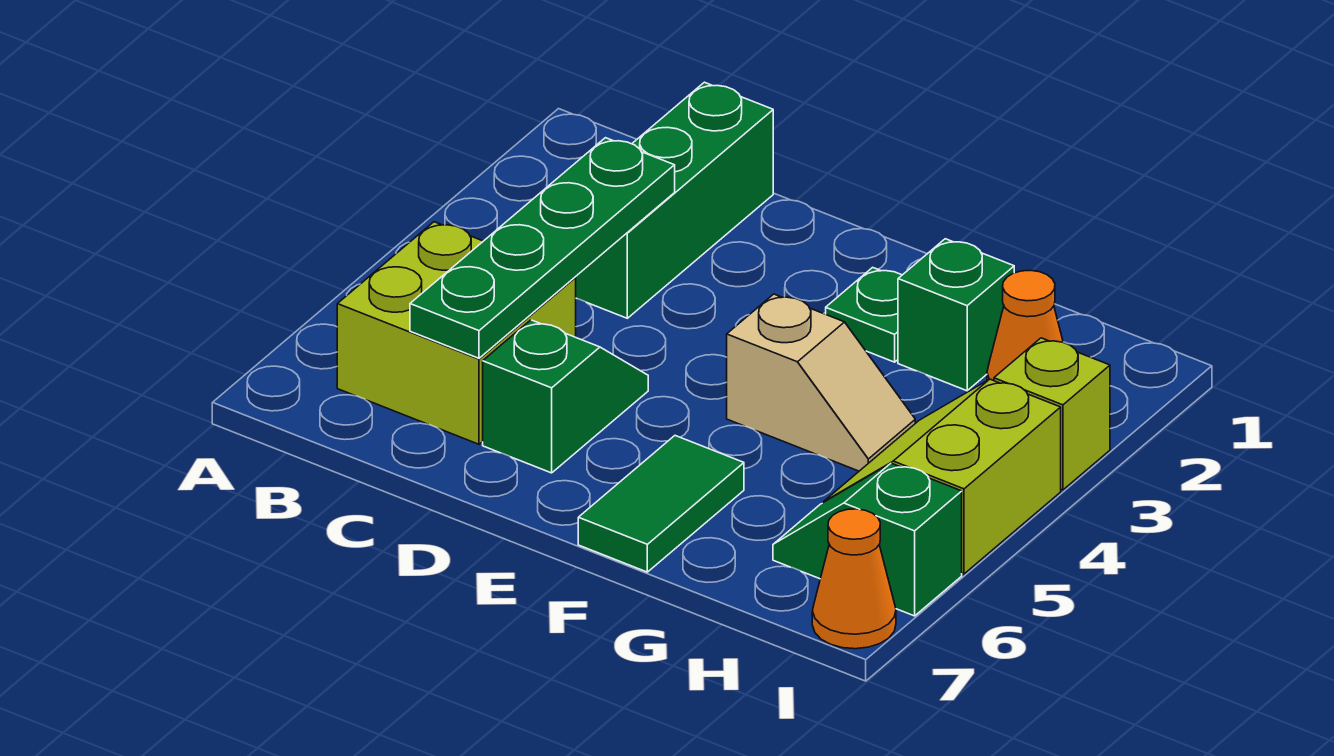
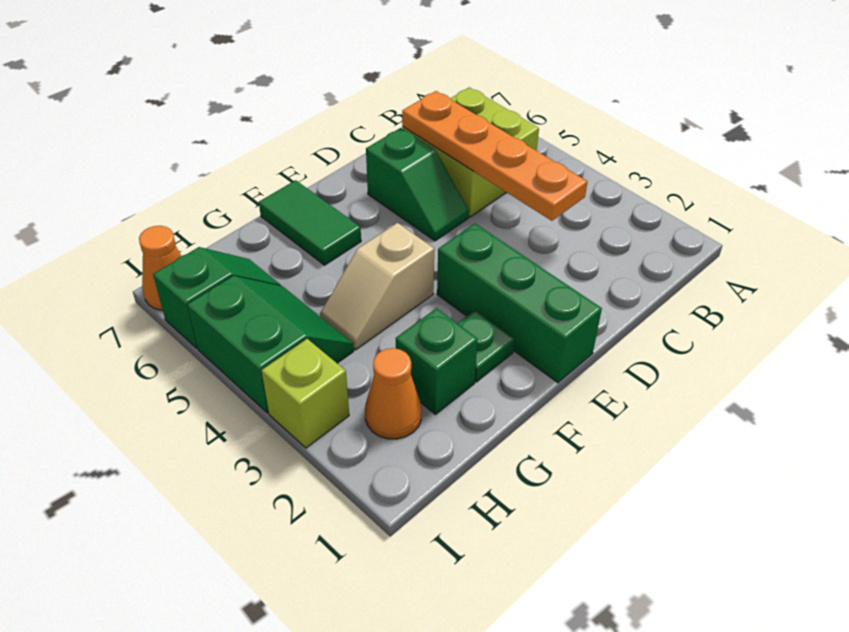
green brick C1:C3 level 1 -> green brick E1:E3 level 1
green plate C3:C6 level 2 -> orange plate C3:C6 level 2
lime slope H4:I5 level 1 top I -> green slope H4:I5 level 1 top I

